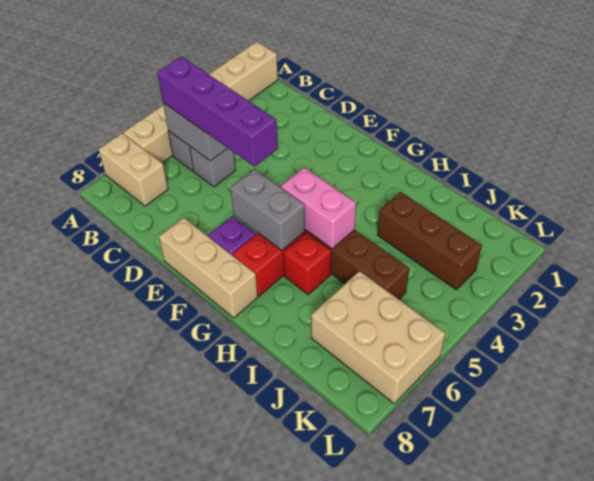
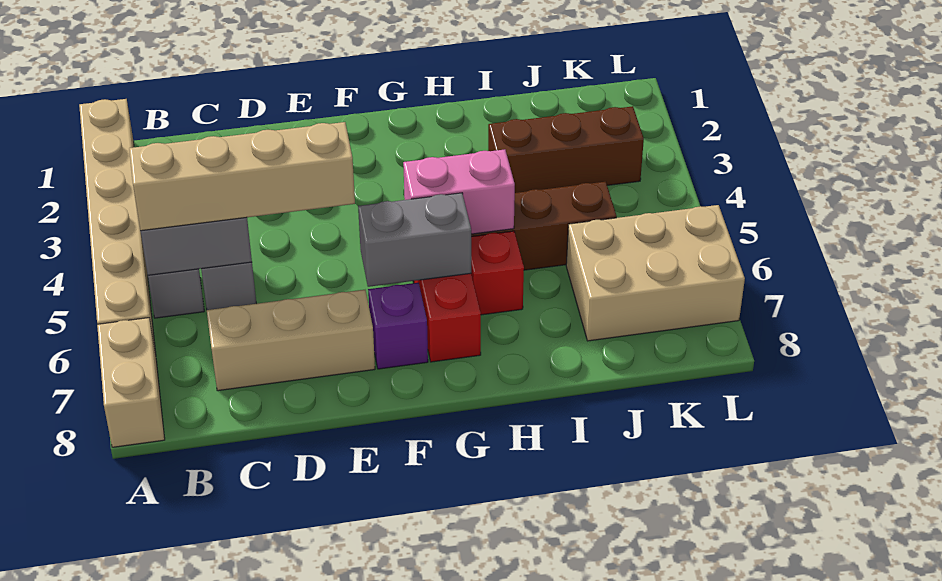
tan brick A7:B7 level 1 -> tan brick A7:A8 level 1
purple brick B5:E5 level 3 -> tan brick B5:E5 level 3
tan brick E8:G8 level 1 -> tan brick C7:E7 level 1

